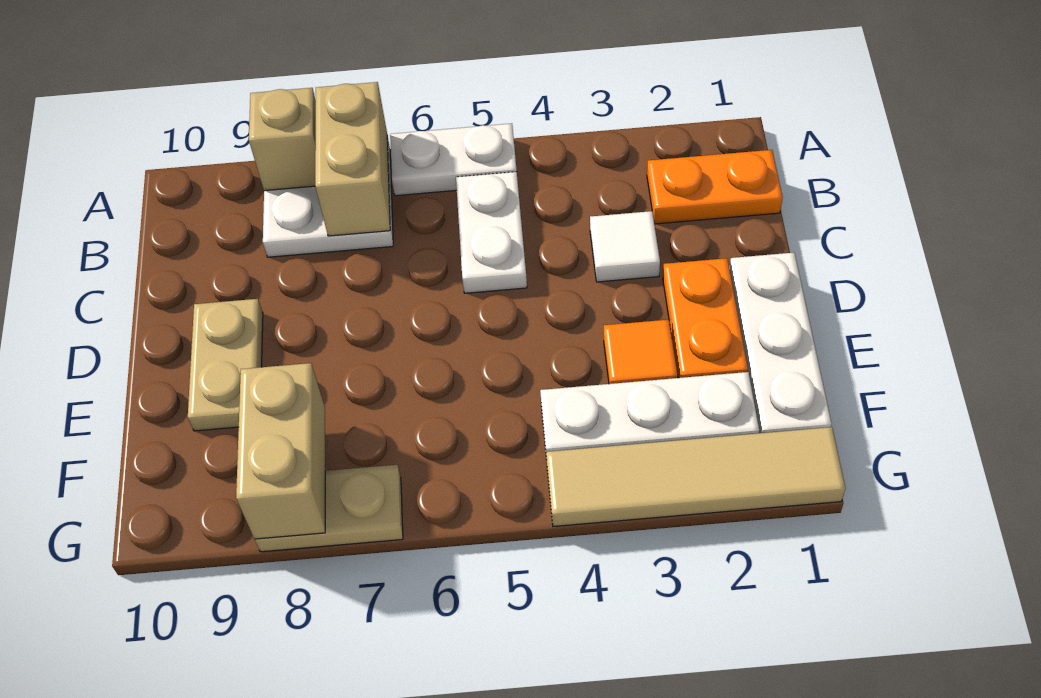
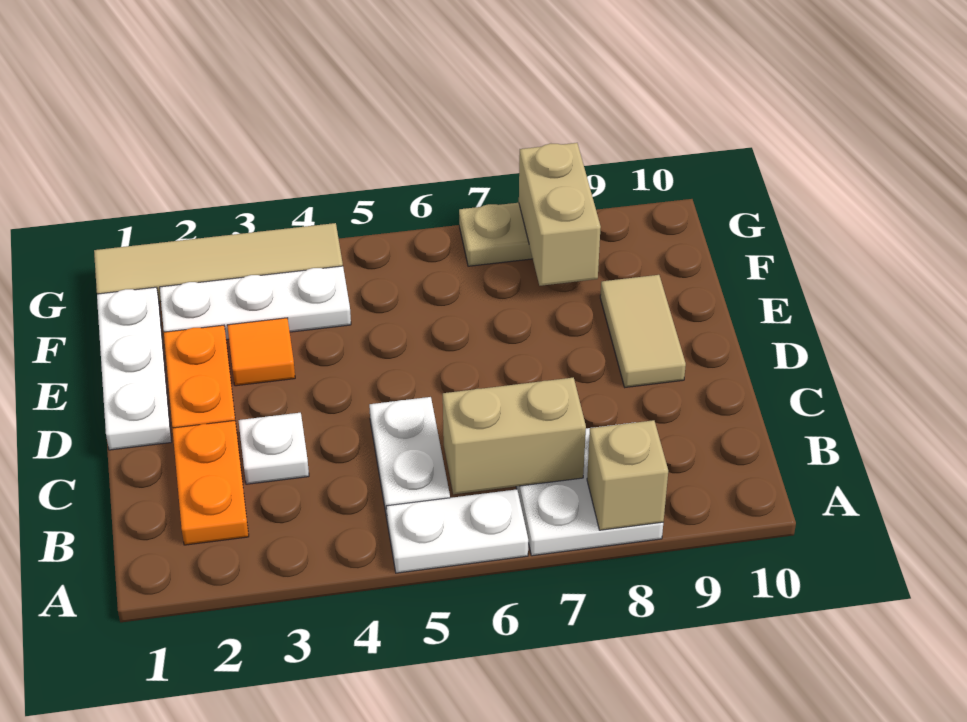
tan brick A7:B7 level 2 -> tan brick B6:B7 level 2
orange plate B1:B2 level 1 -> orange plate B2:C2 level 1
white tile C3 level 1 -> white plate C3 level 1
tan plate D9:E9 level 1 -> tan tile D9:E9 level 1

